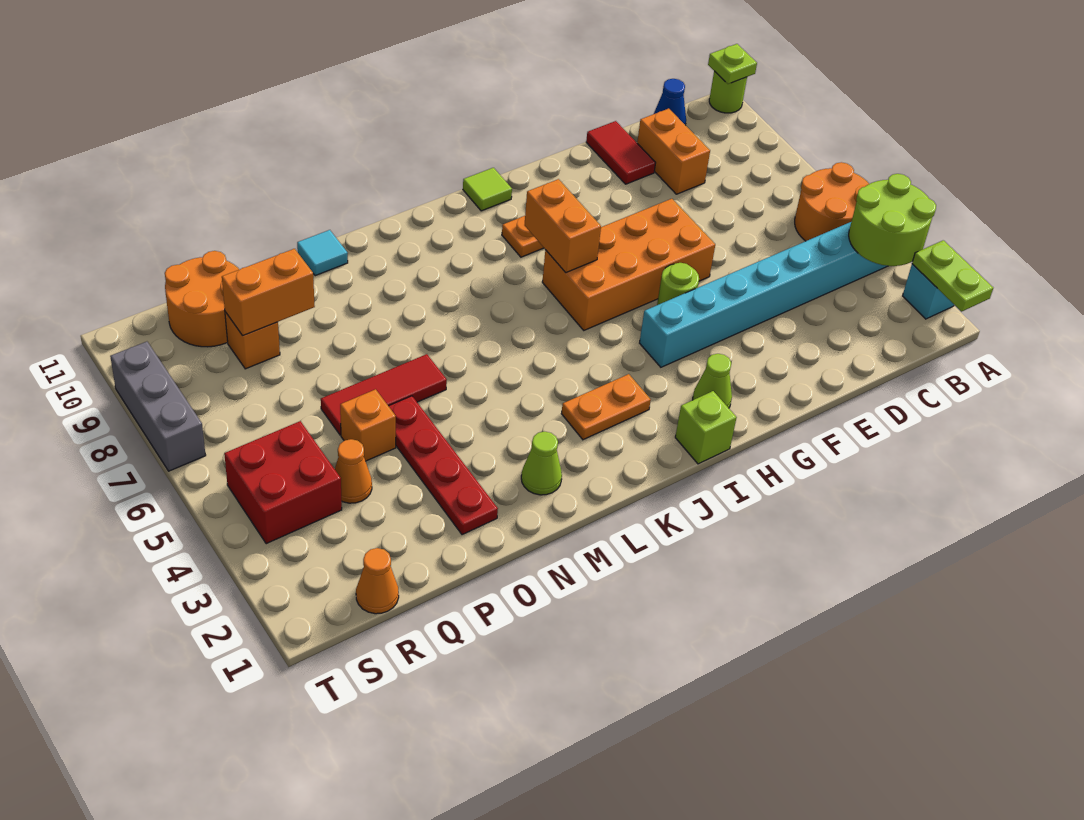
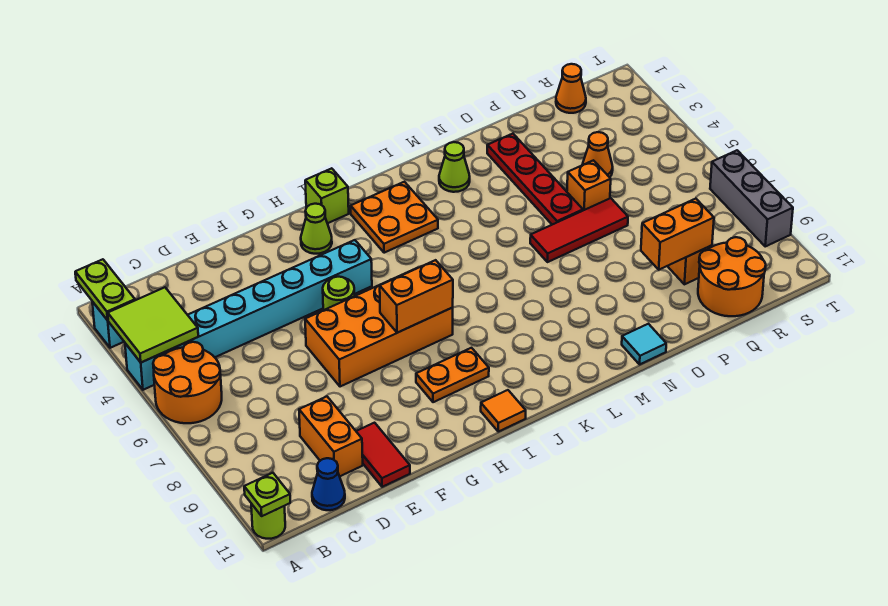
lime round brick A3:B4 level 2 -> lime tile A3:B4 level 2
orange brick I7:I8 level 2 -> orange brick H7:I7 level 2
lime tile I11 level 1 -> orange tile I11 level 1
orange plate J3:K3 level 1 -> orange plate J2:K3 level 1
red brick R4:S5 level 1 -> none

